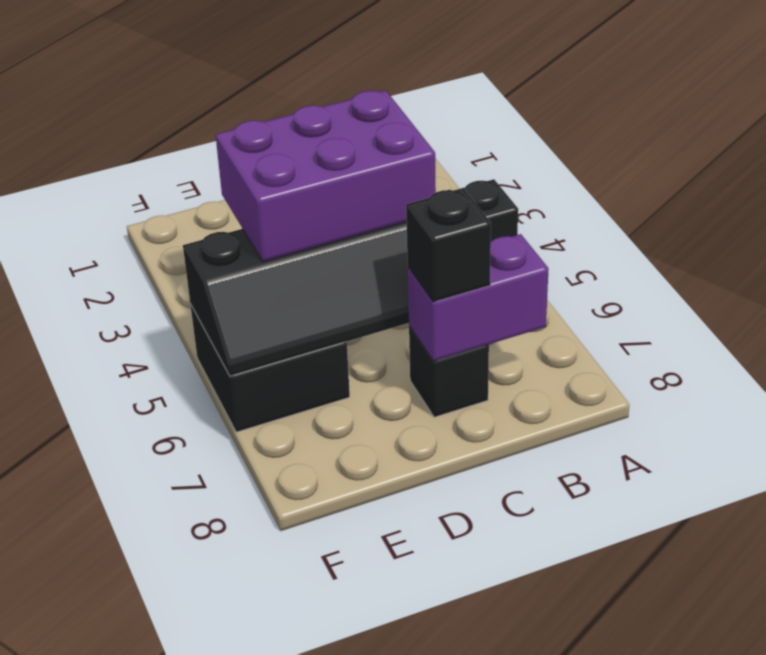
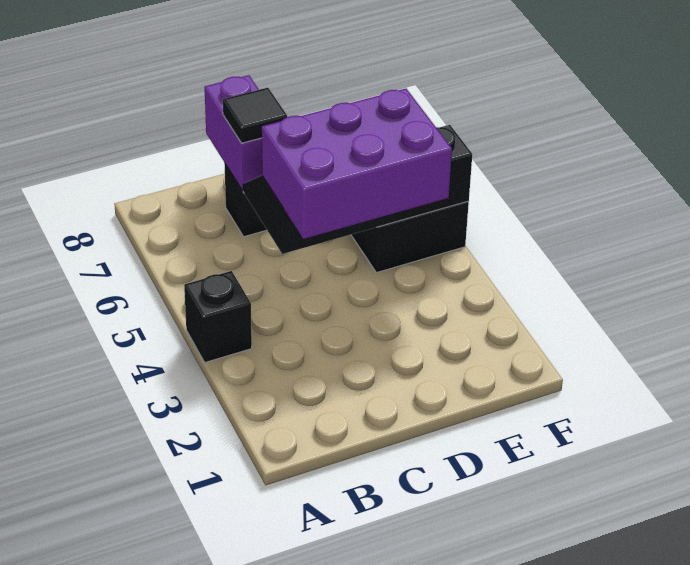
purple brick B7:C7 level 2 -> purple brick C7:C8 level 2
black brick C7 level 3 -> black tile C7 level 3

